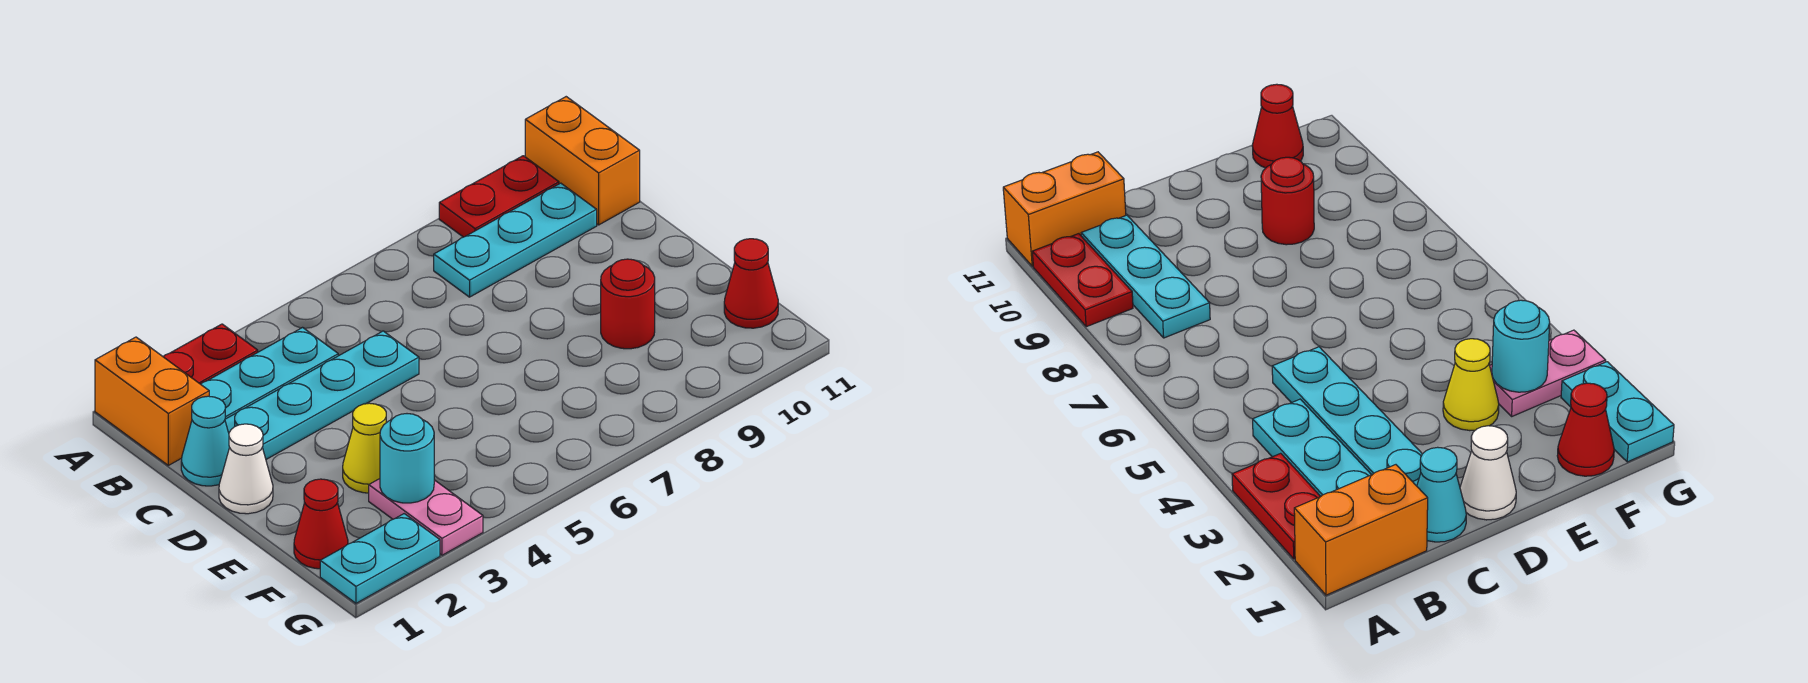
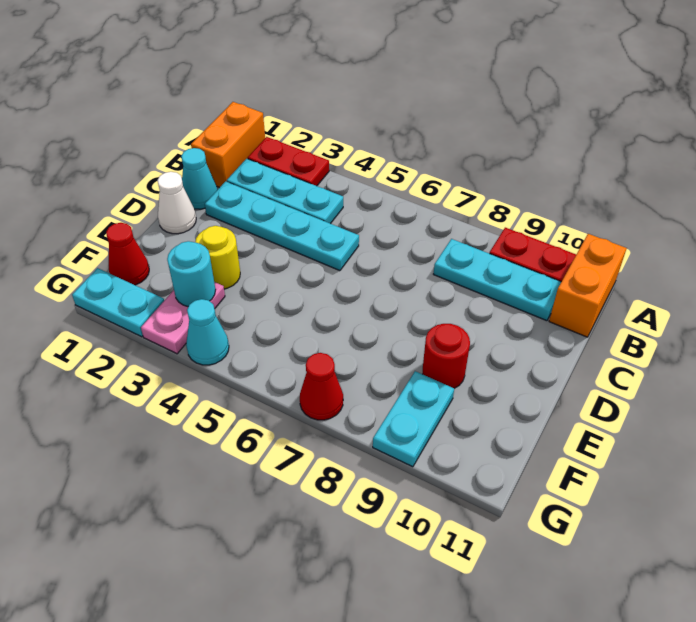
yellow cone E3 level 1 -> yellow round brick E3 level 1
none -> cyan plate F9:G9 level 1
red cone F11 level 1 -> red cone G7 level 1
none -> cyan cone G4 level 1

